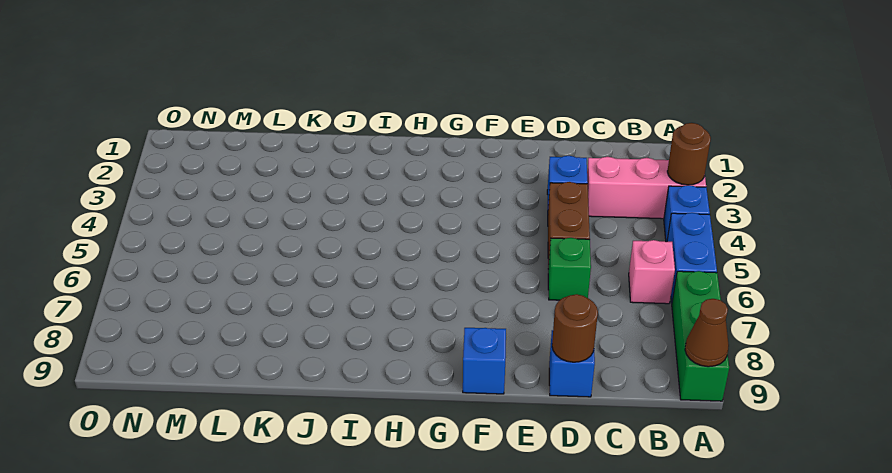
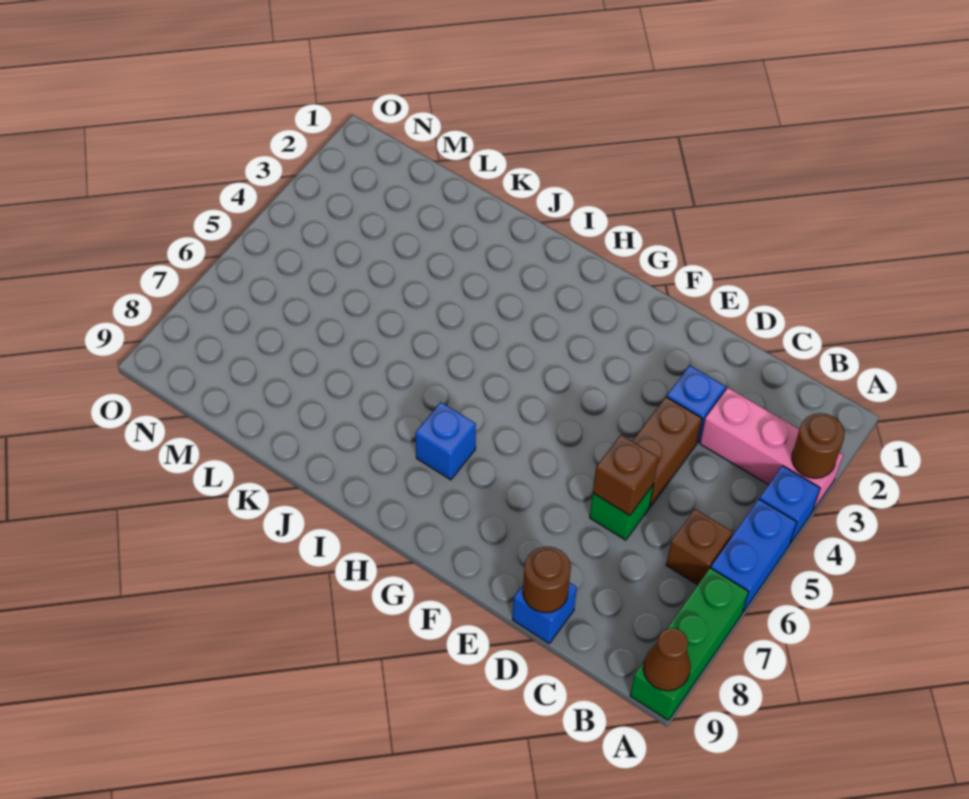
pink brick B6 level 1 -> brown brick B6 level 1
none -> brown brick D6 level 2
blue brick F9 level 1 -> blue brick H7 level 1

